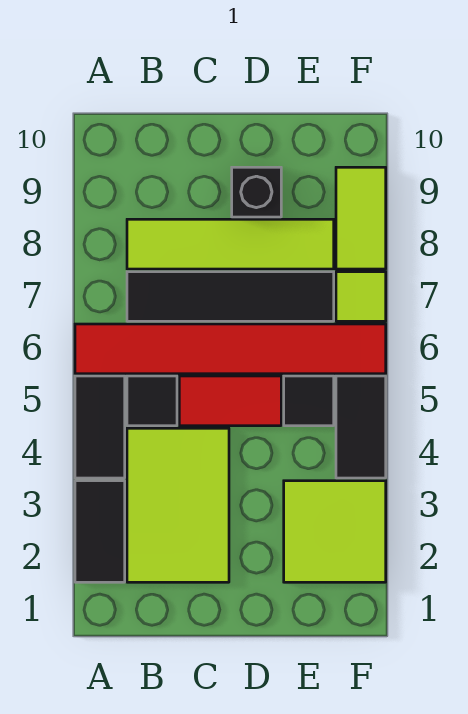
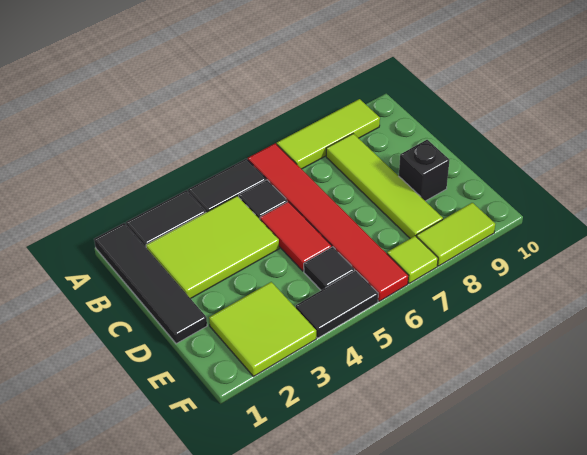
none -> lime tile A7:A9 level 1
black tile B7:E7 level 1 -> black tile A1:D1 level 1

